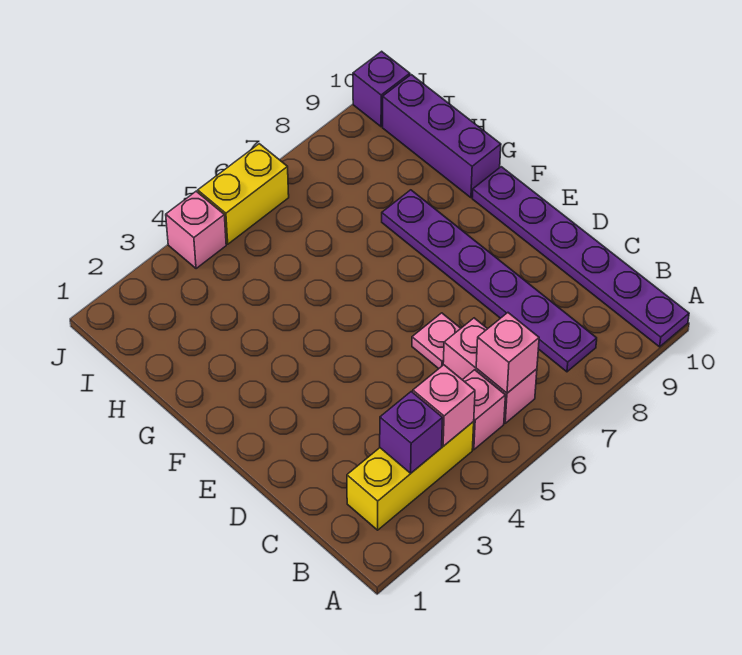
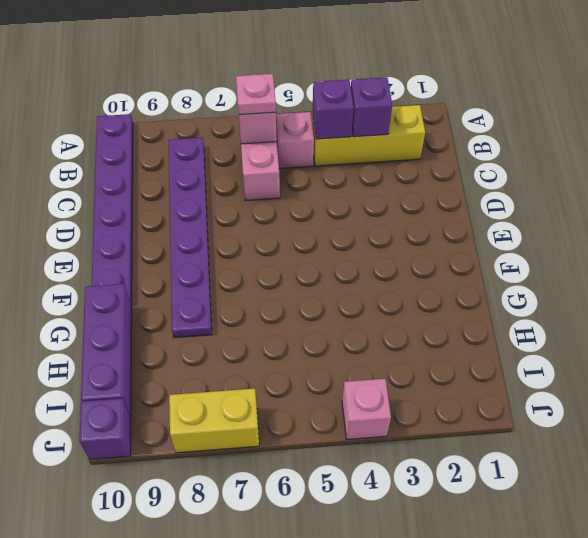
pink brick B4 level 2 -> purple brick B4 level 2
pink plate D6 level 1 -> pink plate B6 level 3
yellow brick J5:J6 level 1 -> yellow brick J7:J8 level 1

